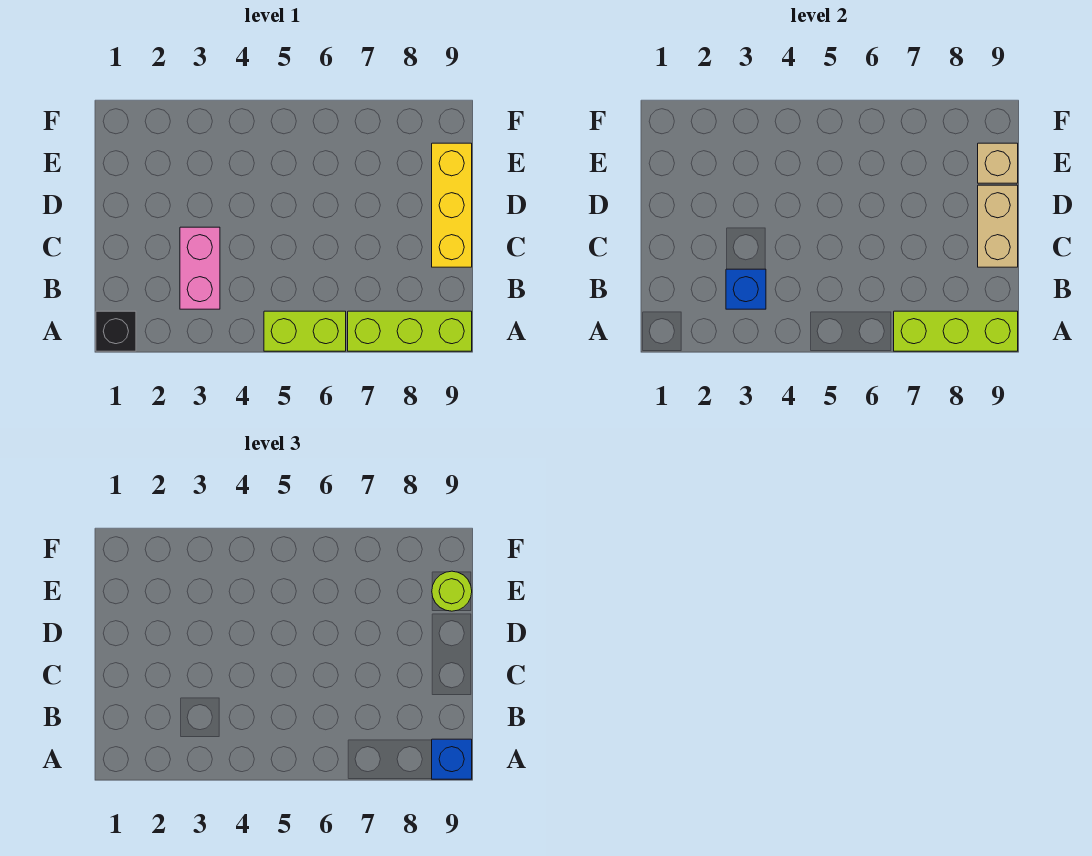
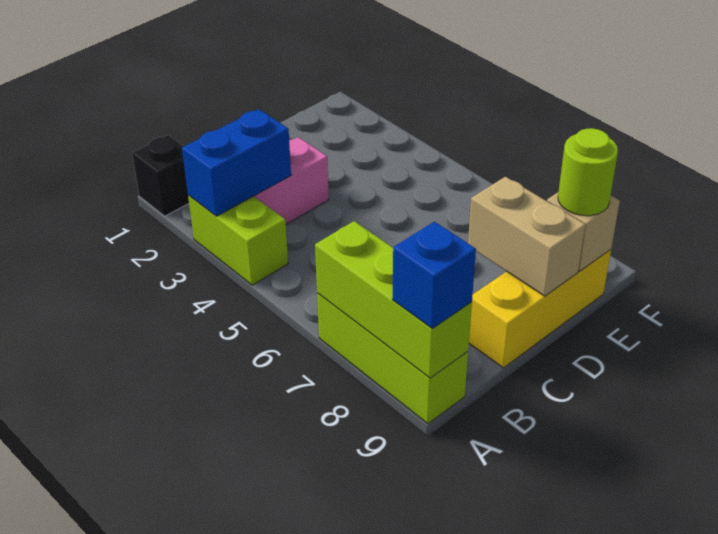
lime brick A5:A6 level 1 -> lime brick A3:A4 level 1
blue brick B3 level 2 -> blue brick A3:B3 level 2
tan brick C9:D9 level 2 -> tan brick D8:D9 level 2

